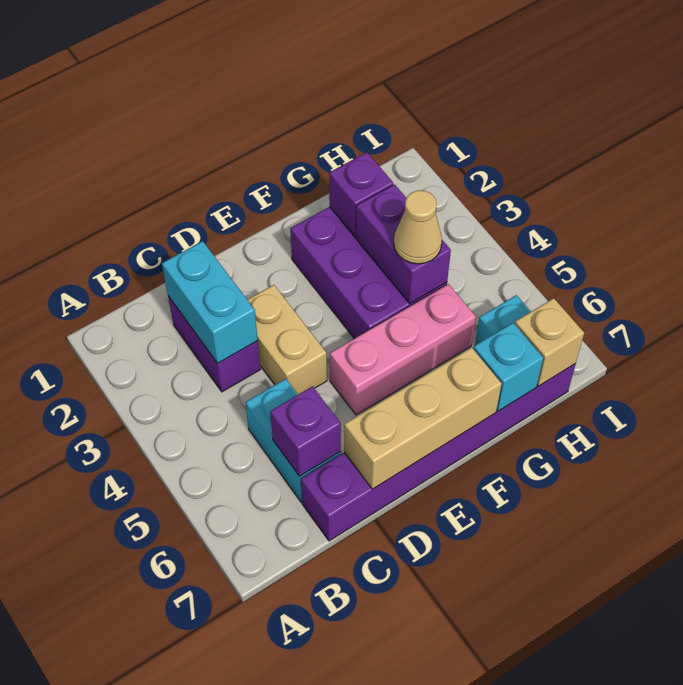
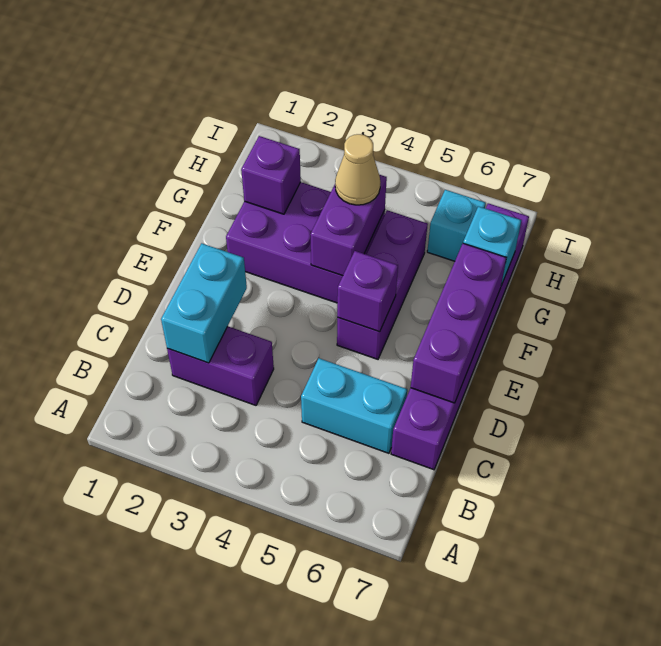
cyan brick C2:C3 level 2 -> cyan brick C2:D2 level 2
purple brick C6 level 2 -> purple brick E5 level 2
tan brick D3:D4 level 1 -> none
tan brick D7:F7 level 2 -> purple brick D7:F7 level 2
pink brick E5:G5 level 1 -> purple brick E5:G5 level 1
purple brick G3:G4 level 2 -> purple brick F4:G4 level 2
tan brick H7 level 2 -> none

